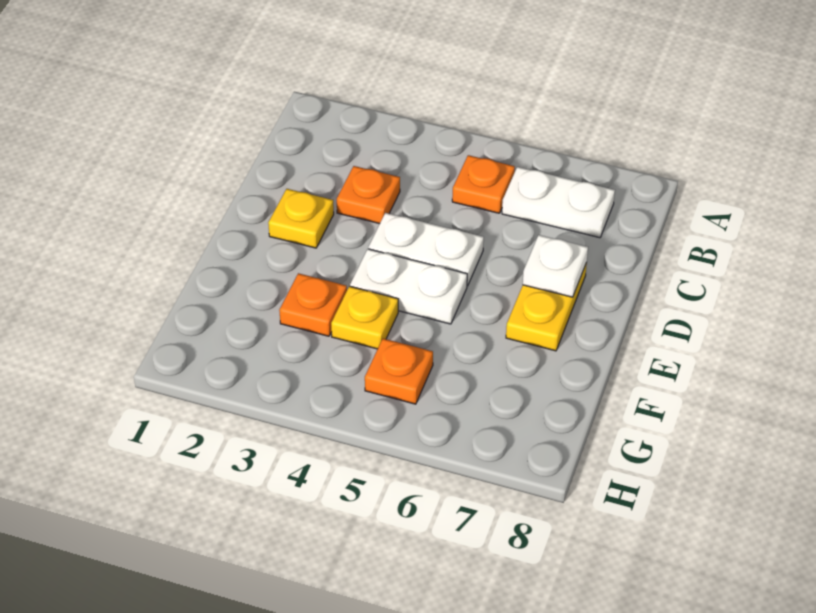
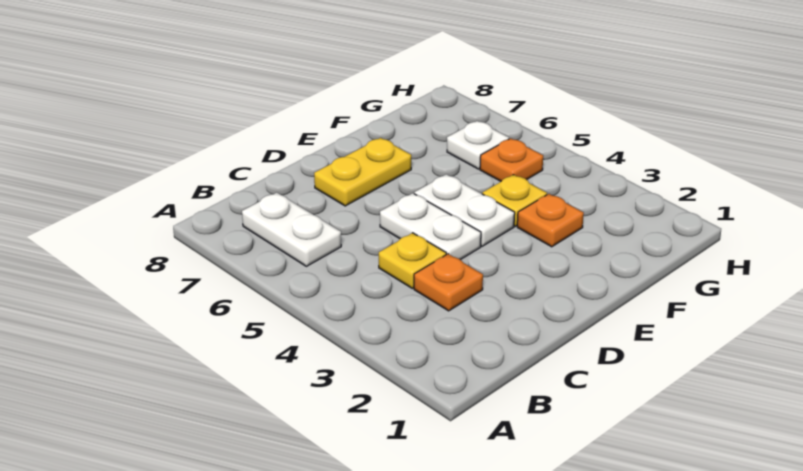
orange plate B5 level 1 -> none
yellow plate D2 level 1 -> yellow plate C4 level 1
white plate D7 level 2 -> white plate G6 level 1

